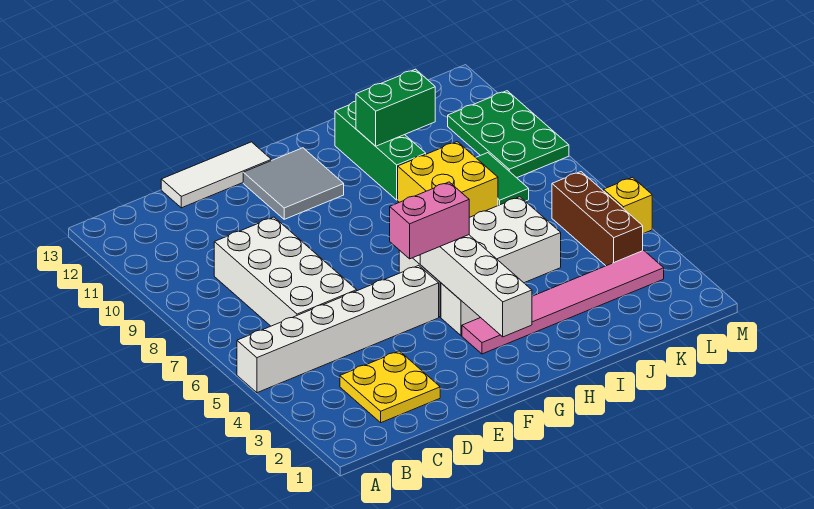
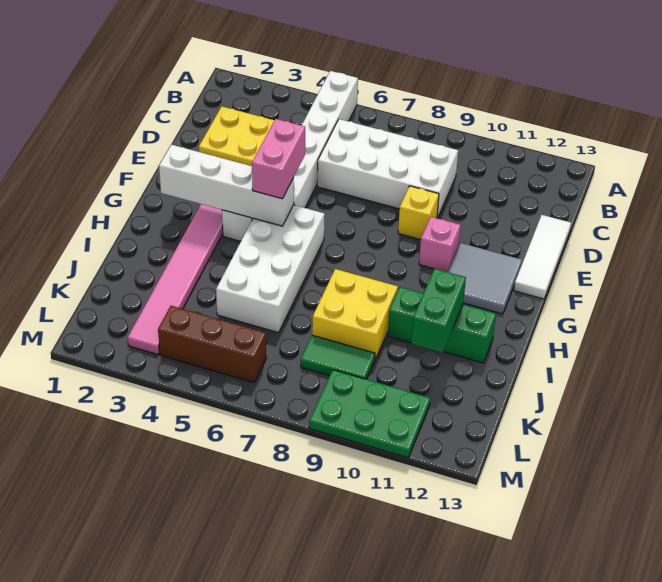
none -> pink brick F10 level 1
yellow brick M5 level 1 -> yellow brick E9 level 1

